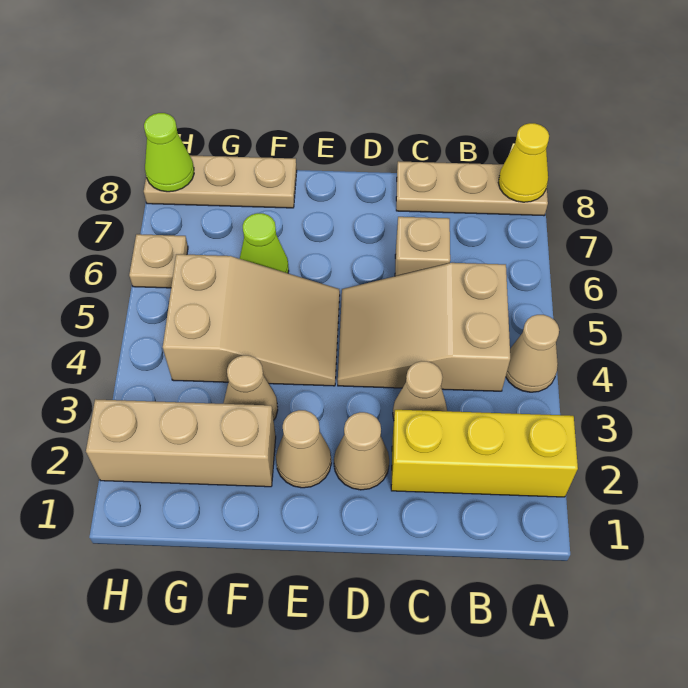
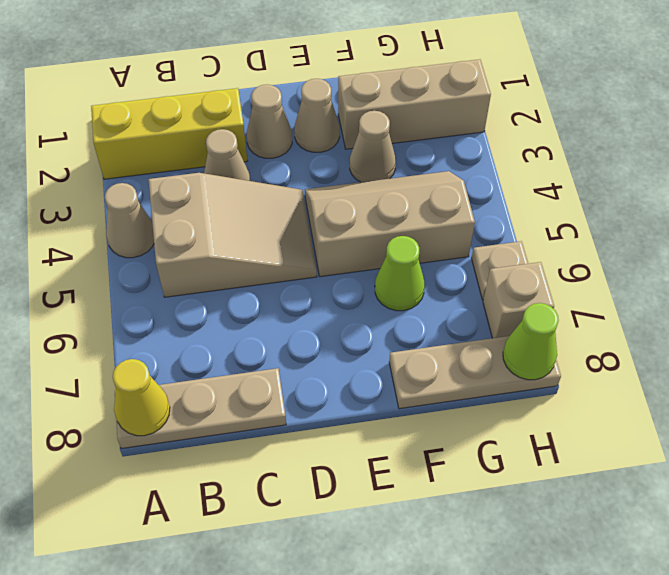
tan brick C6 level 1 -> tan brick H7 level 1
tan slope E4:G5 level 1 top G -> tan slope E4:G5 level 1 top 5

